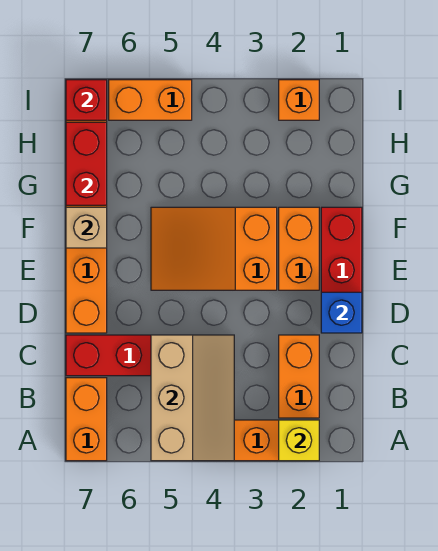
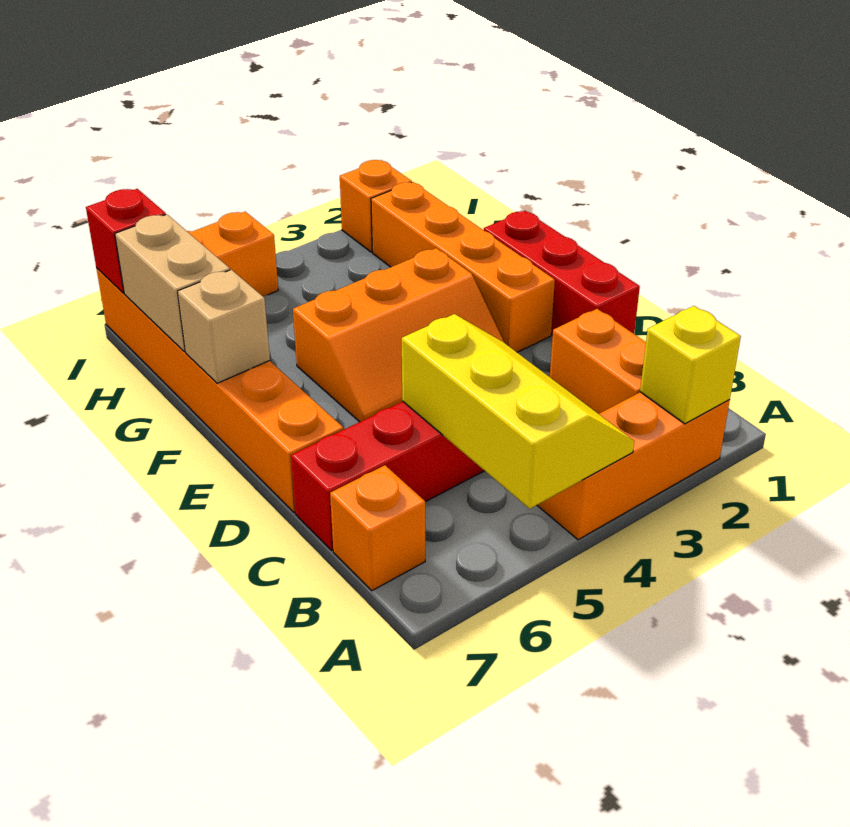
tan slope A4:C5 level 2 top 5 -> yellow slope A4:C5 level 2 top 5
orange brick A7:B7 level 1 -> orange brick B7 level 1
blue brick D1 level 2 -> none
orange brick E2:F2 level 1 -> orange brick E2:H2 level 1
orange slope E3:F5 level 1 top 3 -> orange slope E3:F5 level 1 top F
red brick G7:H7 level 2 -> tan brick G7:H7 level 2

